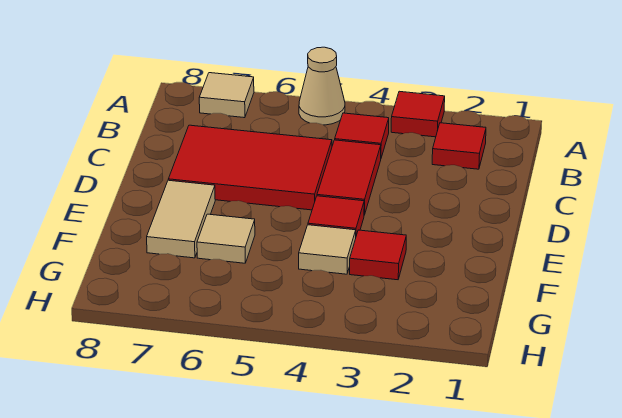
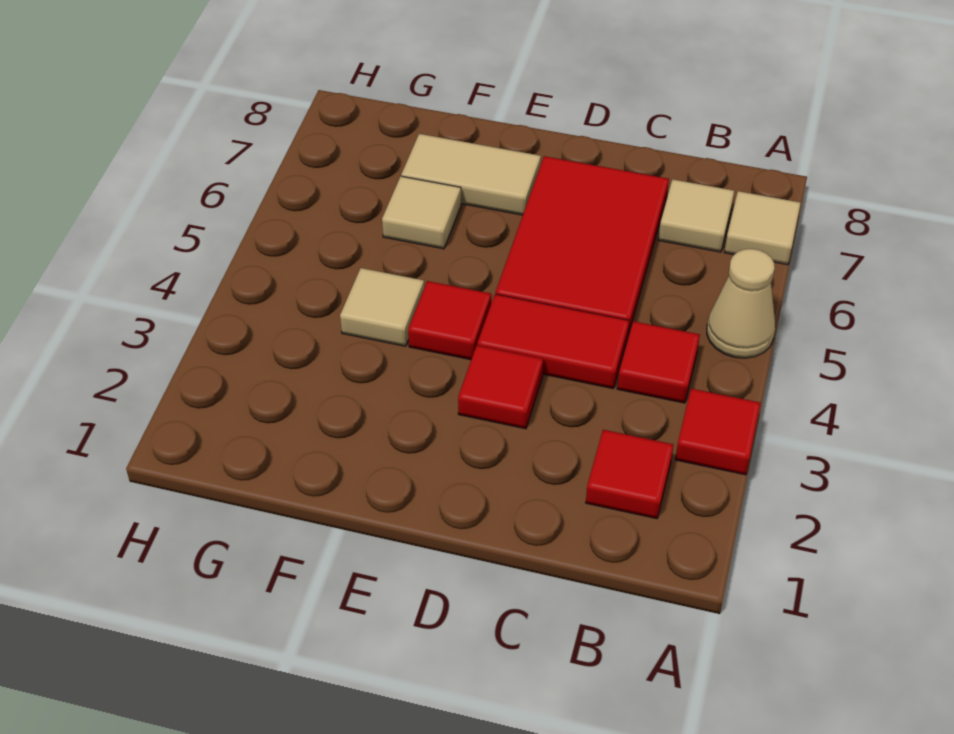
none -> tan tile B7 level 1
red tile F3 level 1 -> red tile D3 level 1

